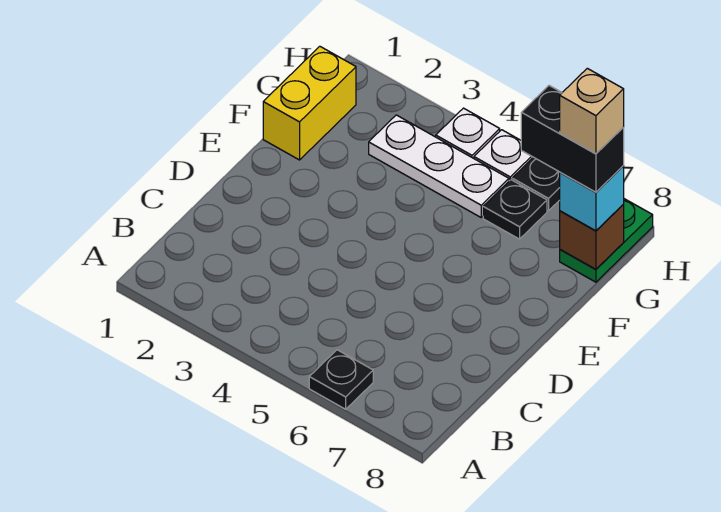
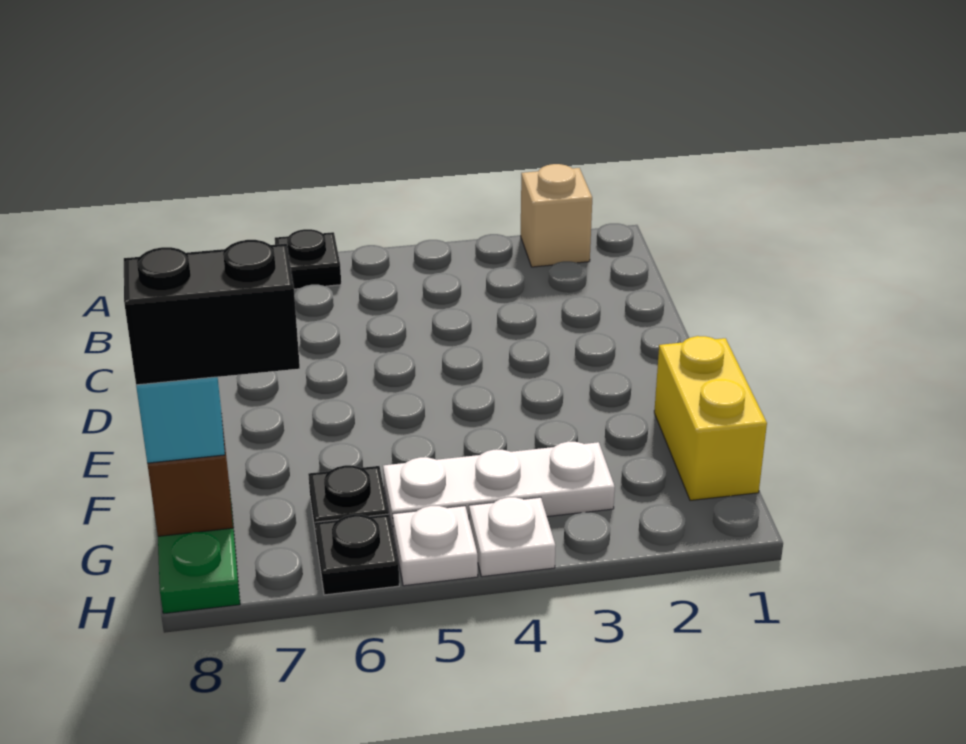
tan brick G8 level 5 -> tan brick A2 level 1

